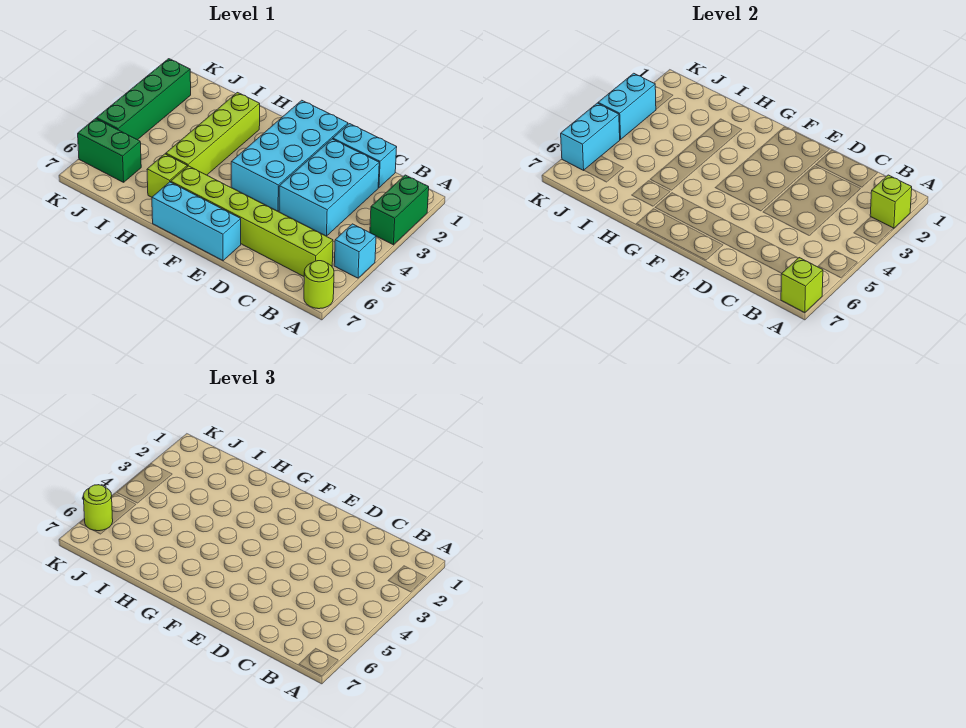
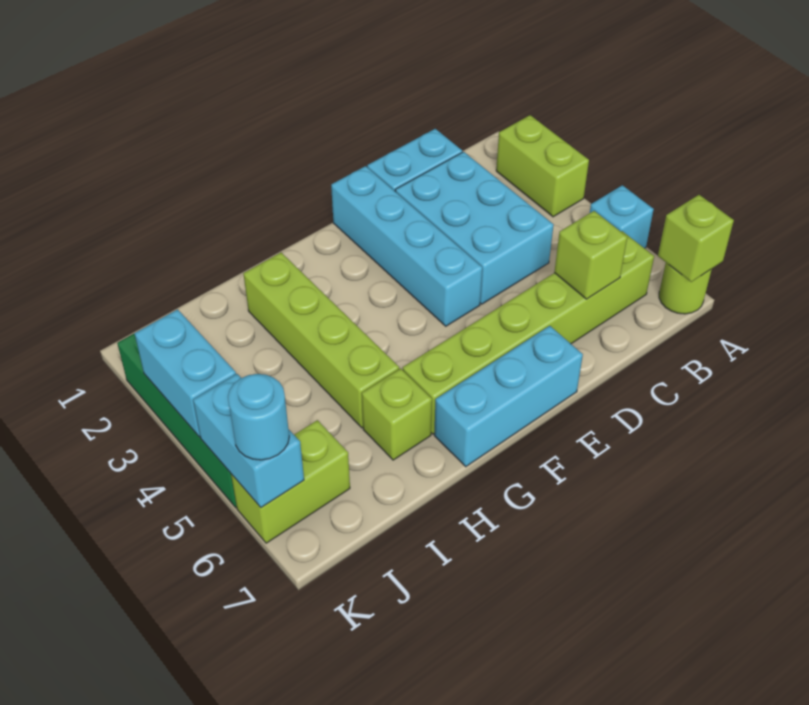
green brick A2:A3 level 1 -> lime brick A2:A3 level 1
lime brick A2 level 2 -> lime brick C6 level 2
cyan brick E1:F4 level 1 -> cyan brick E1:E4 level 1
green brick J6:K6 level 1 -> lime brick J6:K6 level 1
lime round brick K6 level 3 -> cyan round brick K6 level 3

